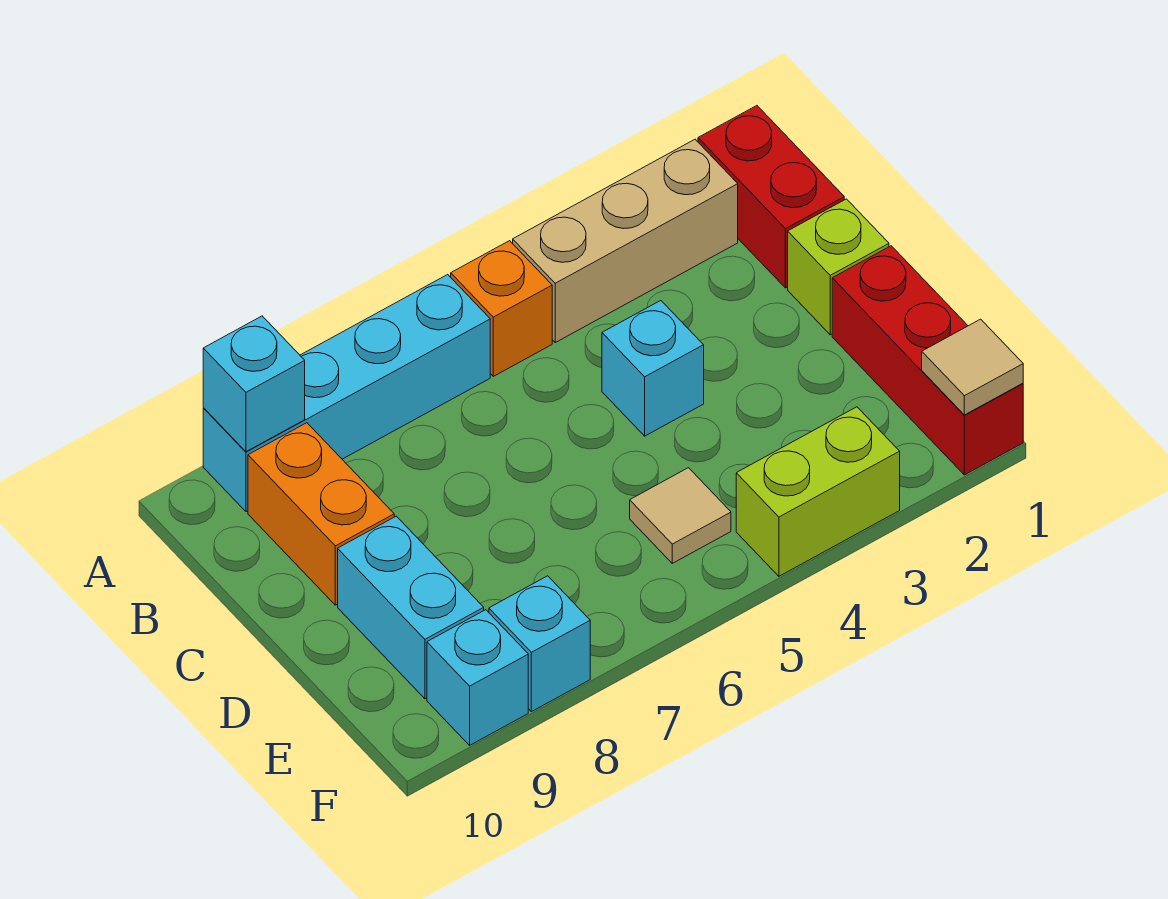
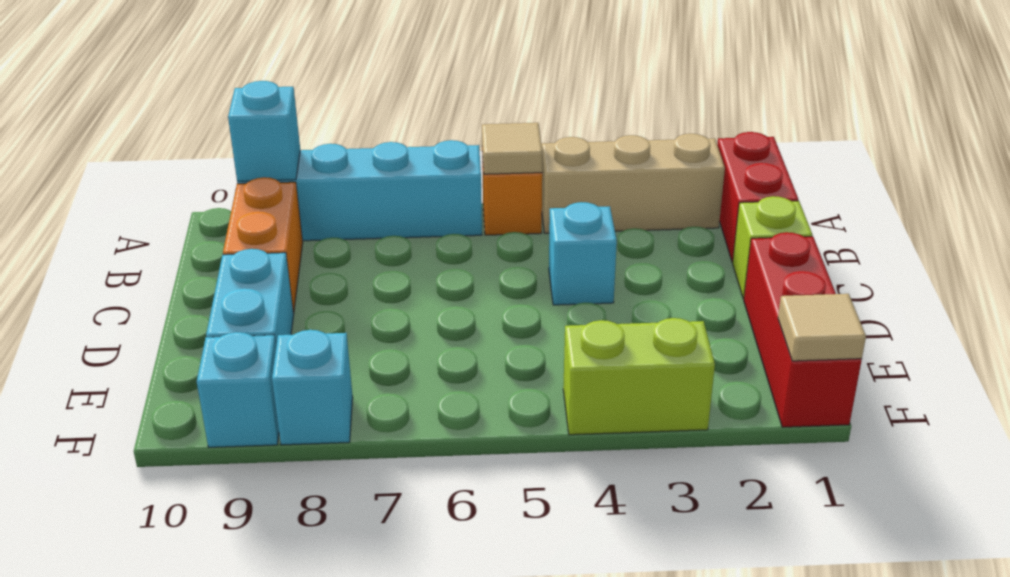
tan tile E5 level 1 -> tan tile A5 level 2

